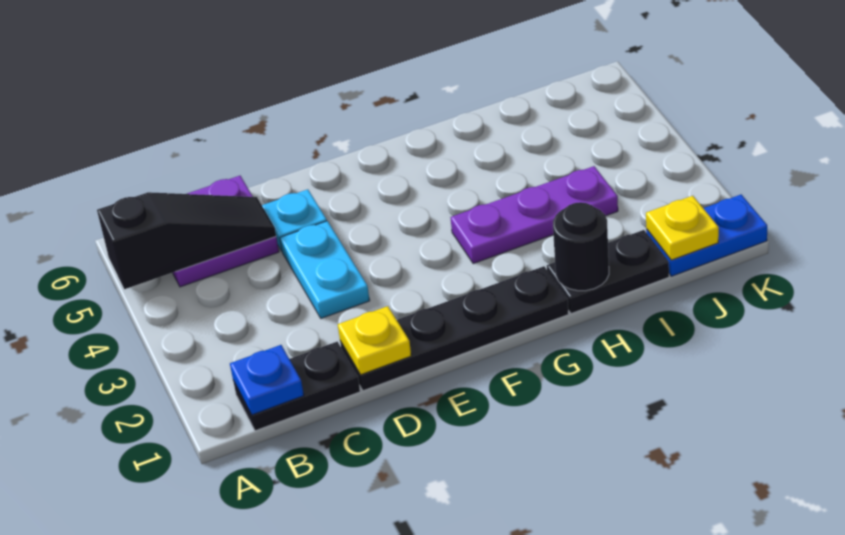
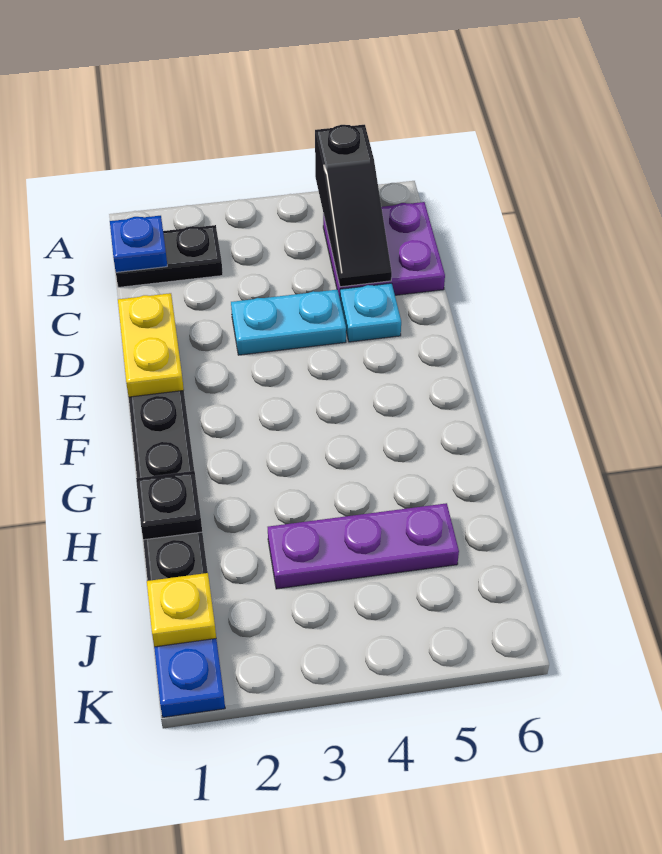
black plate B1:C1 level 1 -> black plate B1:B2 level 1
yellow plate D1 level 2 -> yellow plate D1:E1 level 2
purple plate G3:I3 level 1 -> purple plate I3:I5 level 1
black round brick H1 level 2 -> black plate H1 level 2

